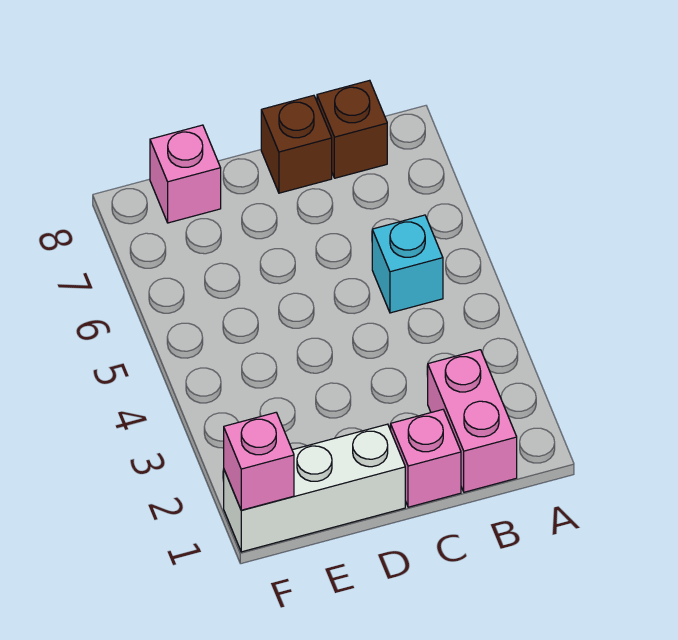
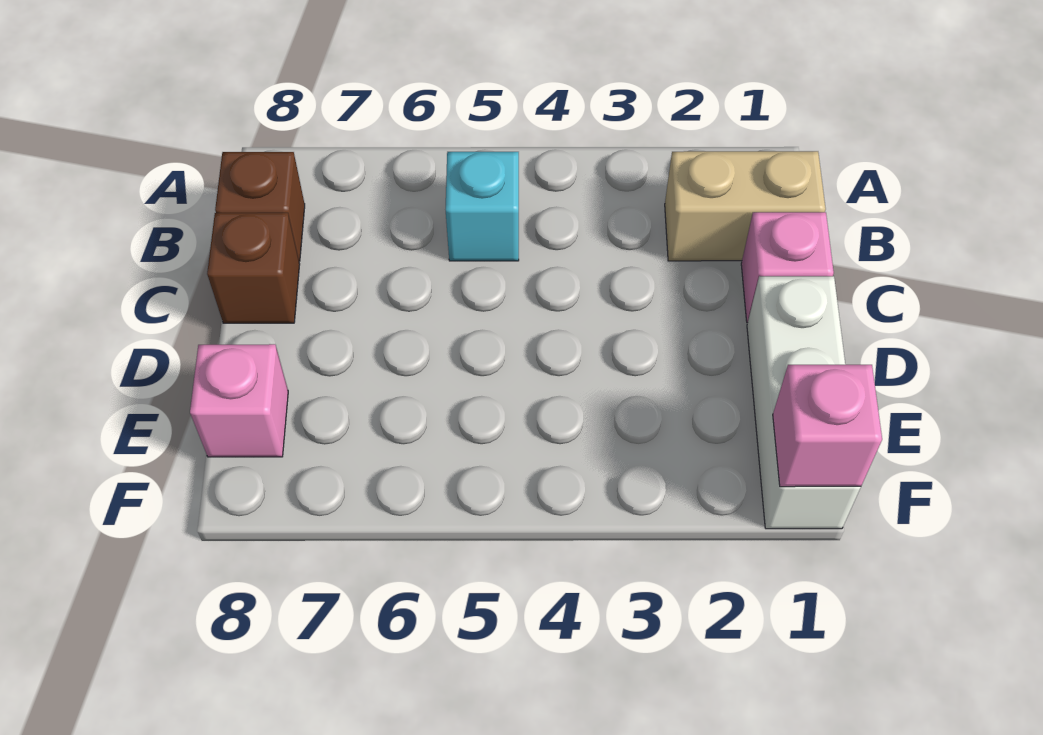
pink brick B1:B2 level 1 -> tan brick B1:B2 level 1

